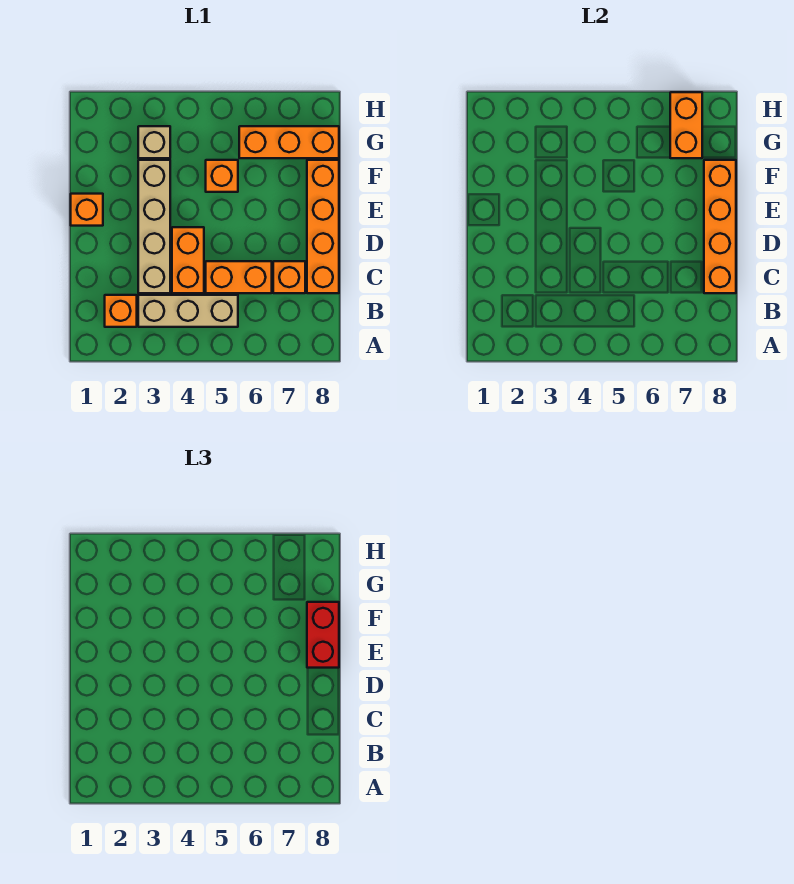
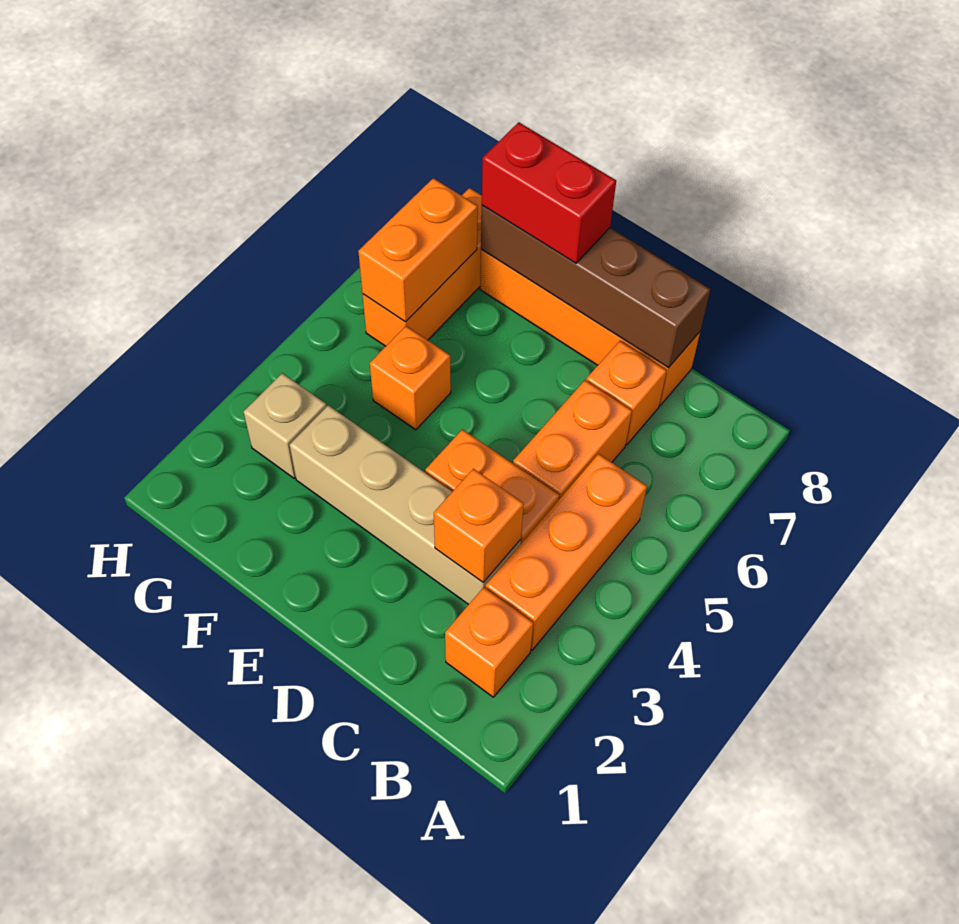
tan brick B3:B5 level 1 -> orange brick B3:B5 level 1
orange brick C8:F8 level 2 -> brown brick C8:F8 level 2
orange brick E1 level 1 -> orange brick C3 level 2
orange brick G7:H7 level 2 -> orange brick G6:G7 level 2

